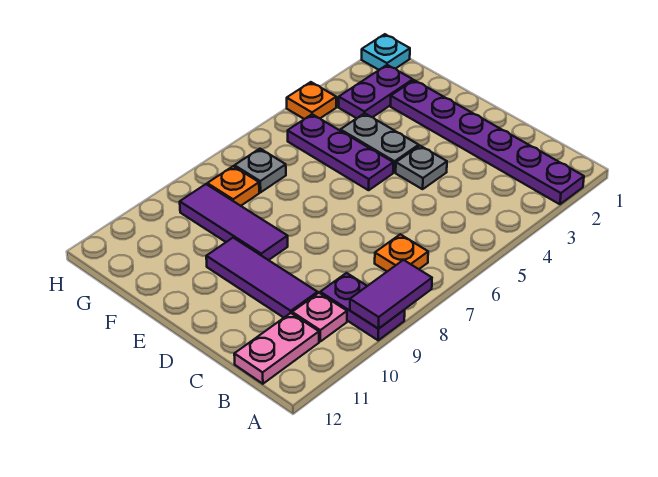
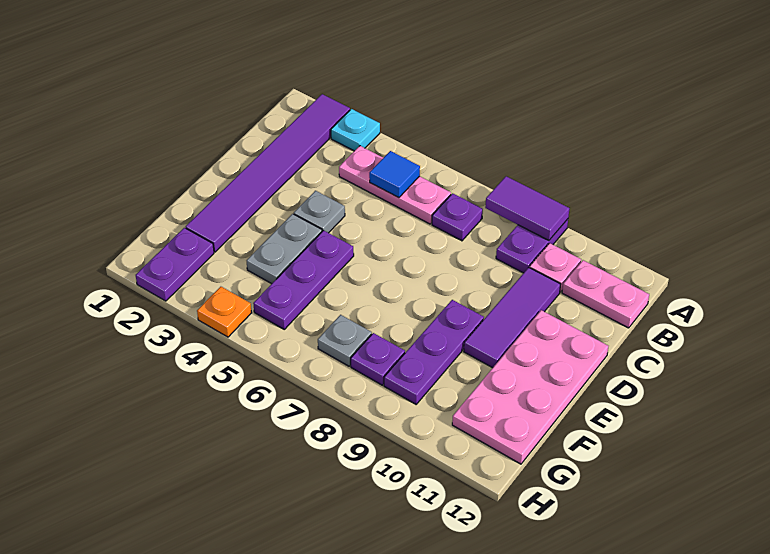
purple plate A2:F2 level 1 -> purple tile A2:F2 level 1
none -> pink plate B4:B6 level 1
none -> blue tile B5 level 2
orange plate B7 level 1 -> purple plate B7 level 1
none -> pink plate D11:G12 level 1
purple tile E9:G9 level 1 -> purple plate E9:G9 level 1
purple plate G2:G3 level 1 -> purple plate G2:H2 level 1
orange plate G8 level 1 -> purple plate G8 level 1
cyan plate H1 level 1 -> cyan plate A3 level 1

